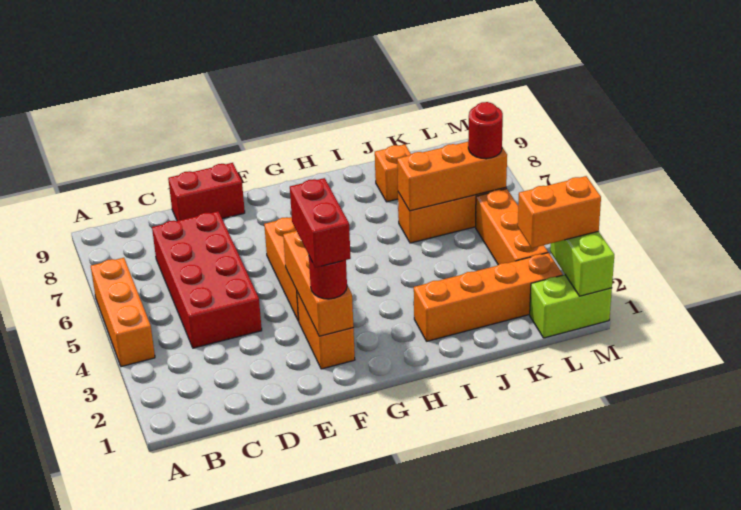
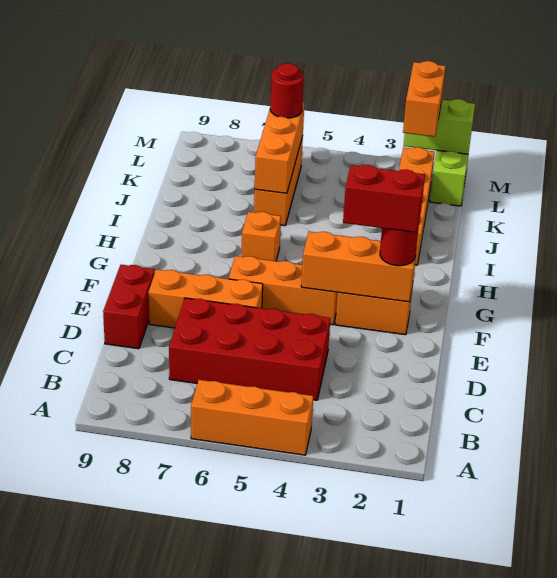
orange brick J8 level 1 -> orange brick H6 level 1
orange brick L3:L5 level 1 -> orange brick E6:E8 level 1

